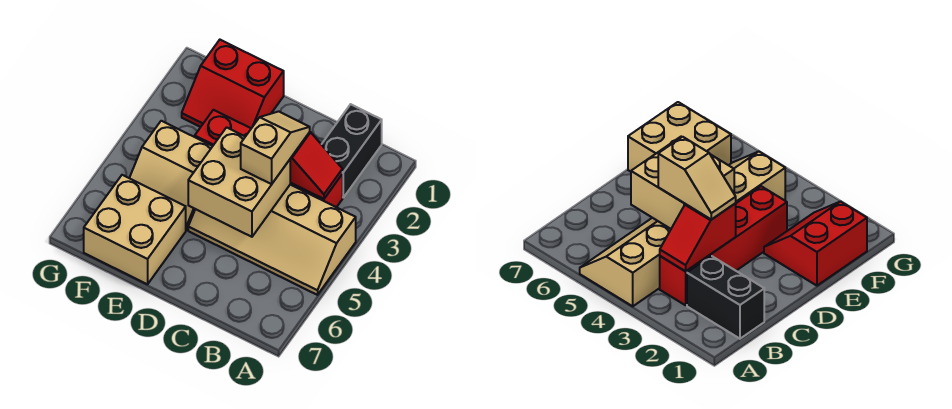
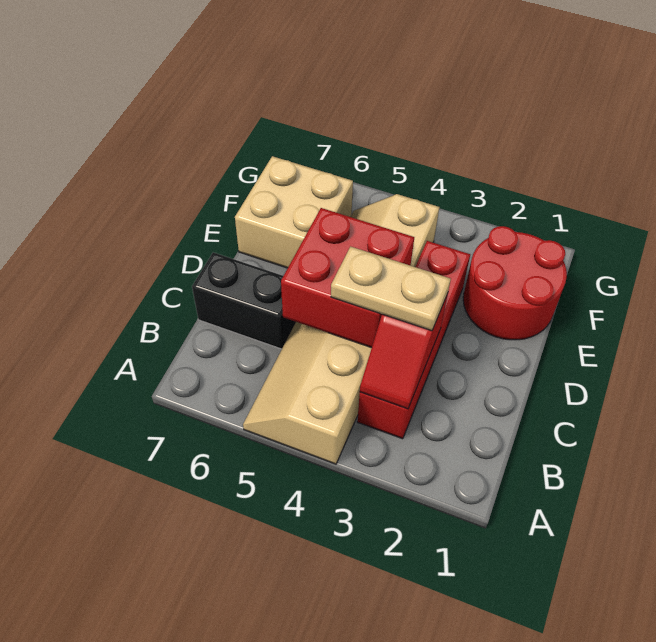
black brick B1:B2 level 1 -> black brick C6:C7 level 1
tan slope C3:C4 level 3 top 4 -> tan plate C3:C4 level 3
tan brick C4:D5 level 2 -> red brick C4:D5 level 2
red slope E1:F2 level 1 top 1 -> red round brick E1:F2 level 1

